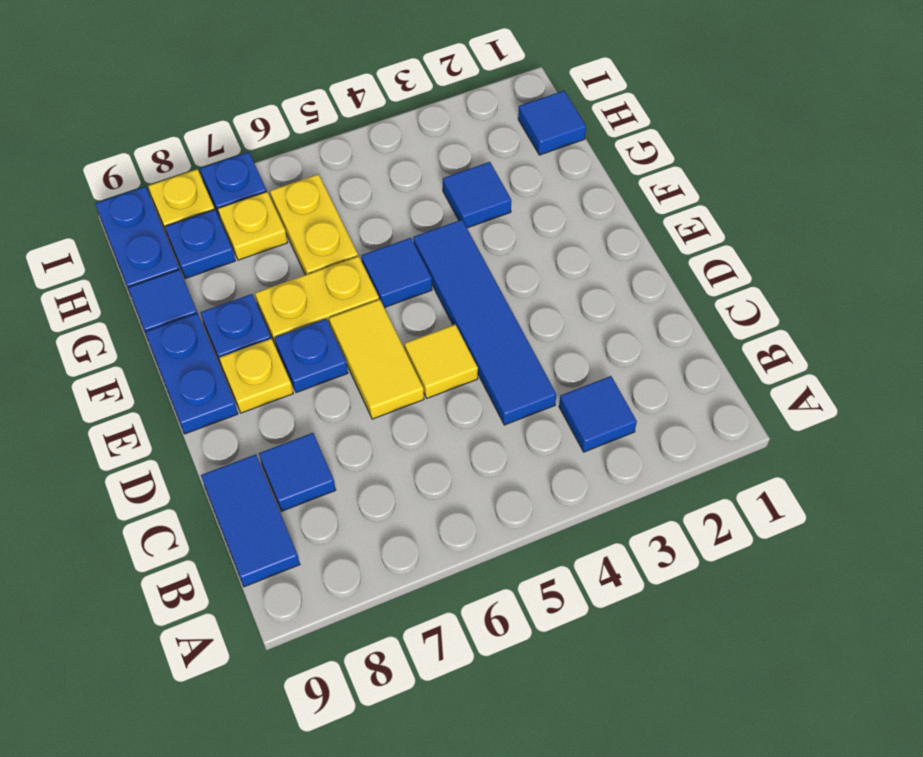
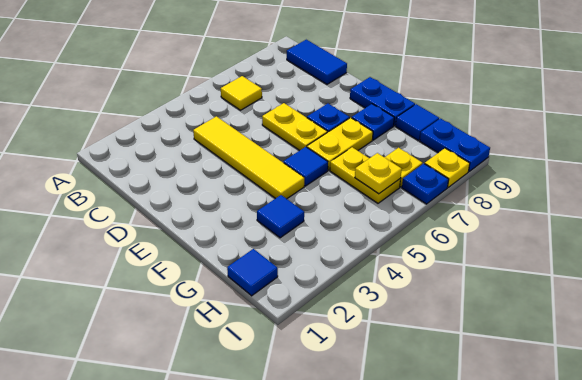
blue tile B3 level 1 -> none
blue tile C4:F4 level 1 -> yellow tile C4:F4 level 1
blue tile C8 level 1 -> none
yellow tile D5 level 1 -> yellow tile B6 level 1
yellow tile D6:E6 level 1 -> yellow plate D6:E6 level 1
yellow plate E8 level 1 -> yellow plate H6 level 2
blue plate H8 level 1 -> none

